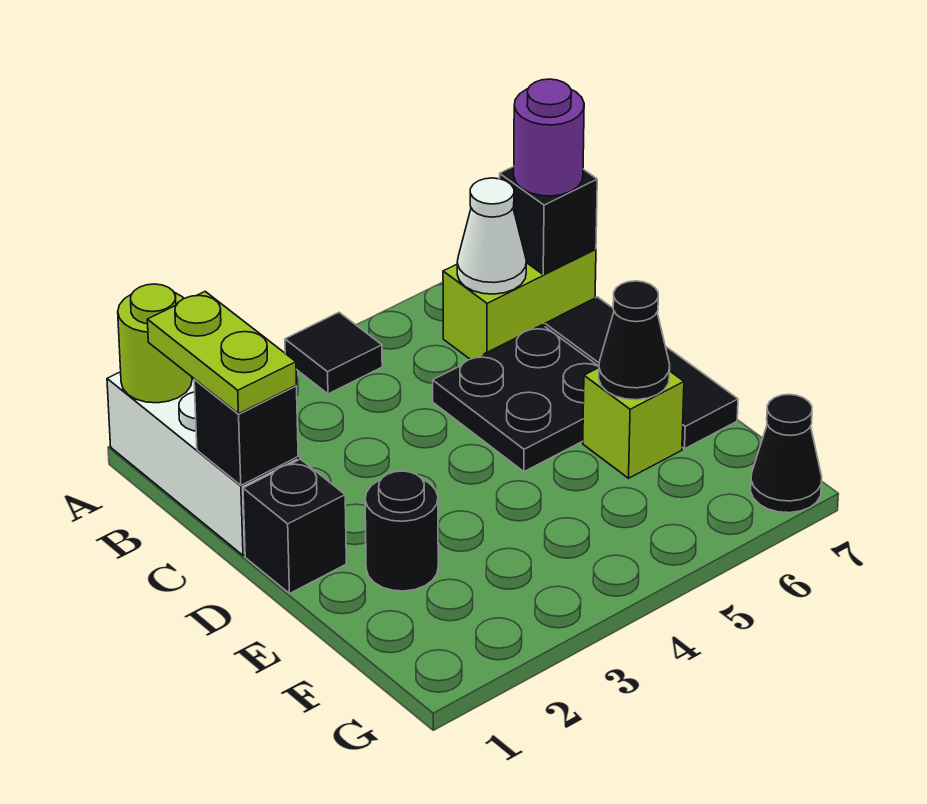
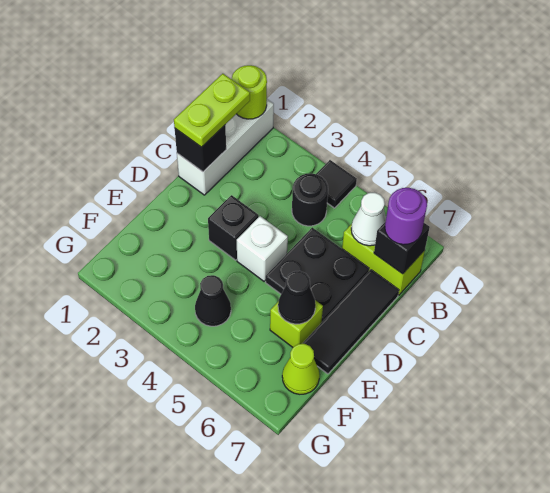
black brick D1 level 1 -> black brick D3 level 1
none -> white brick D4 level 1
black round brick E2 level 1 -> black round brick B4 level 1
none -> lime cone F7 level 1
black cone G7 level 1 -> black cone F4 level 1

